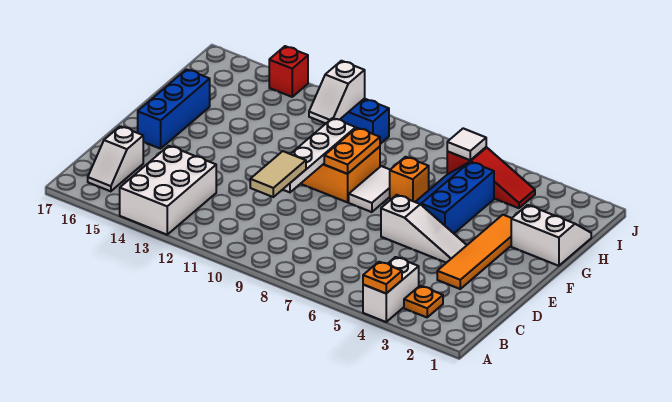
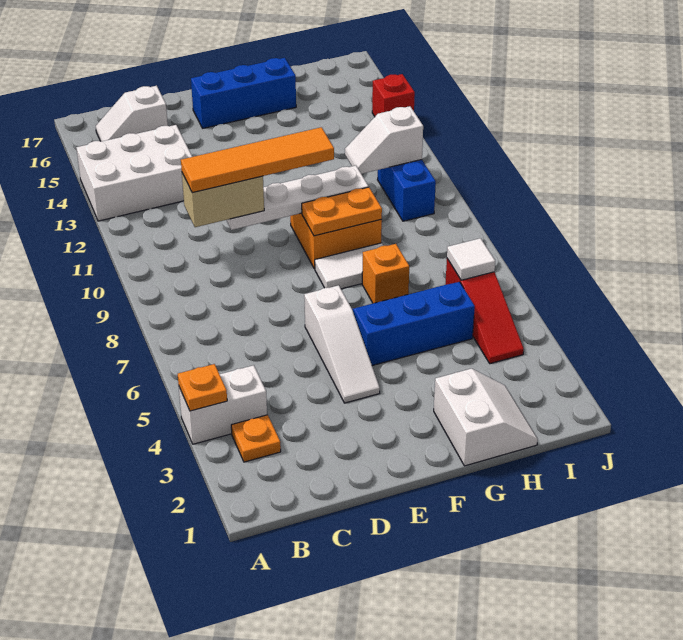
tan tile C10:D10 level 3 -> tan brick C10:D10 level 3
orange tile D3:G3 level 1 -> orange tile C10:F10 level 4

